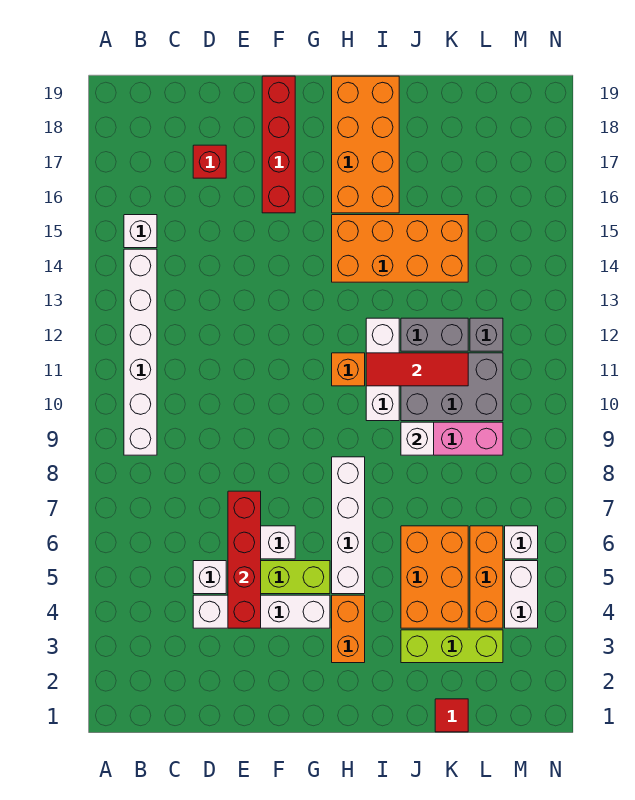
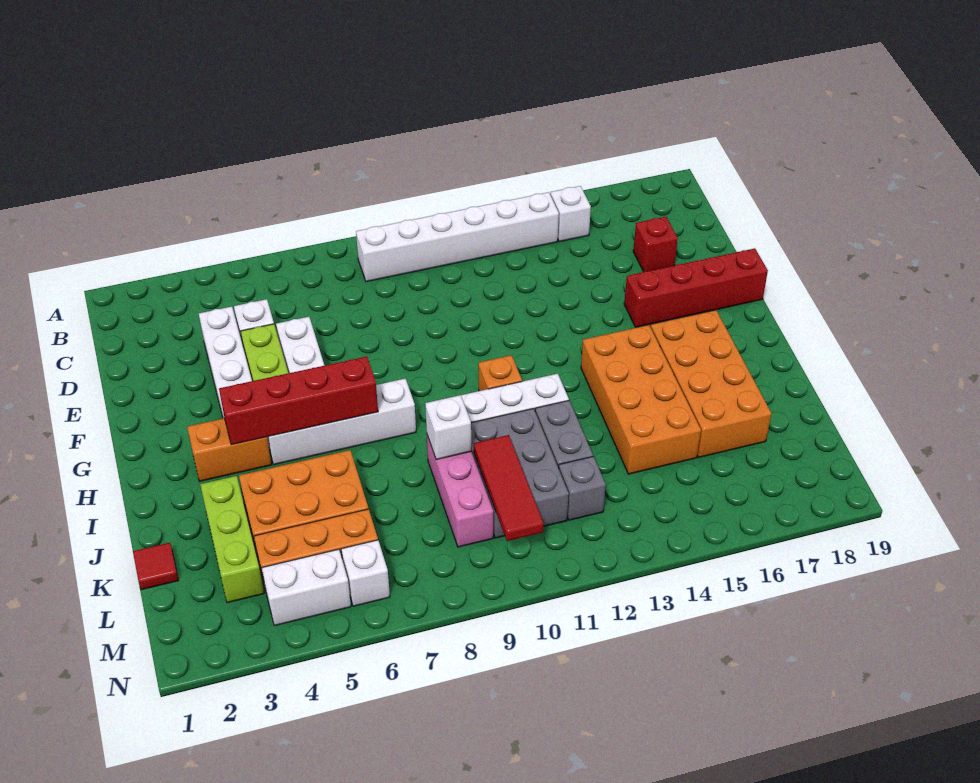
red brick E4:E7 level 2 -> red brick H4:H7 level 2
orange brick H16:I19 level 1 -> orange brick H16:K17 level 1
red tile I11:K11 level 2 -> red tile K10:M10 level 2

